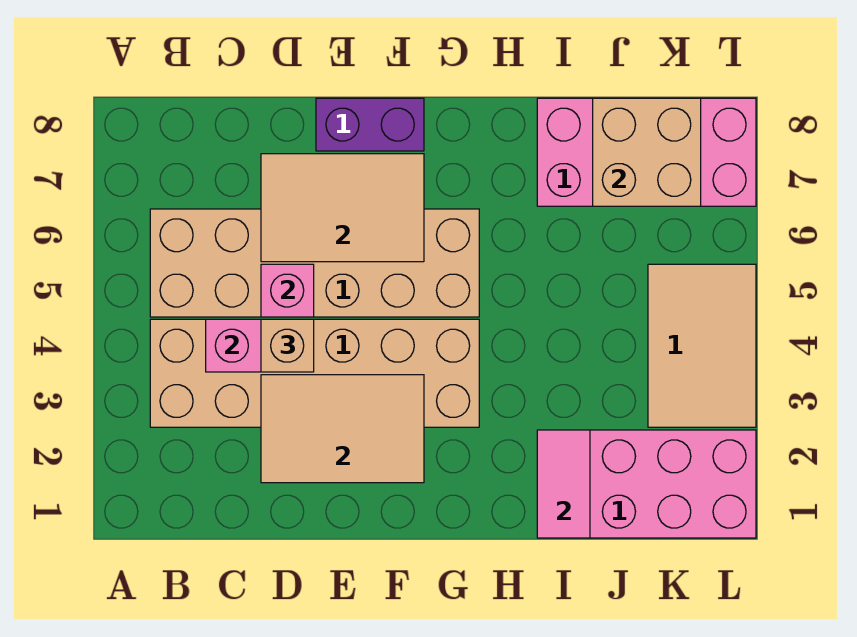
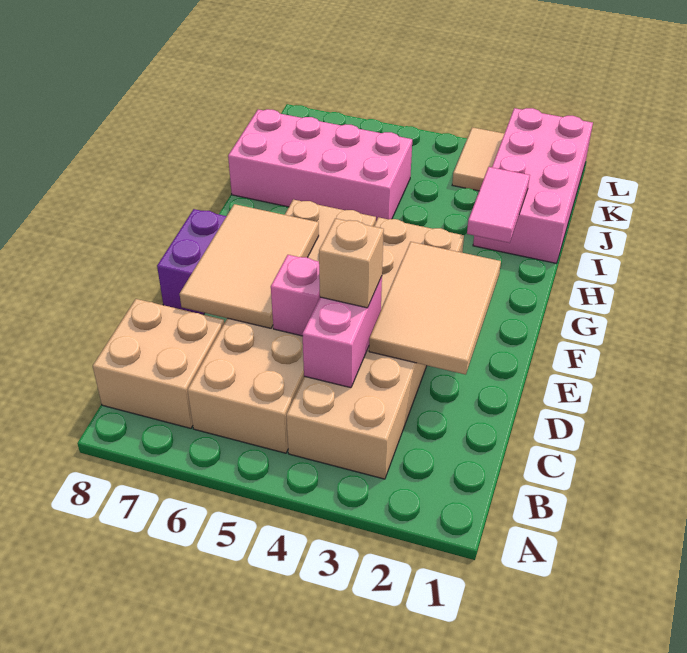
pink tile I1:I2 level 2 -> pink tile H2:I2 level 2
pink brick I7:L8 level 1 -> pink brick I5:J8 level 1
tan brick J7:K8 level 2 -> tan brick B7:C8 level 1
tan tile K3:L5 level 1 -> tan tile K3:L3 level 1

